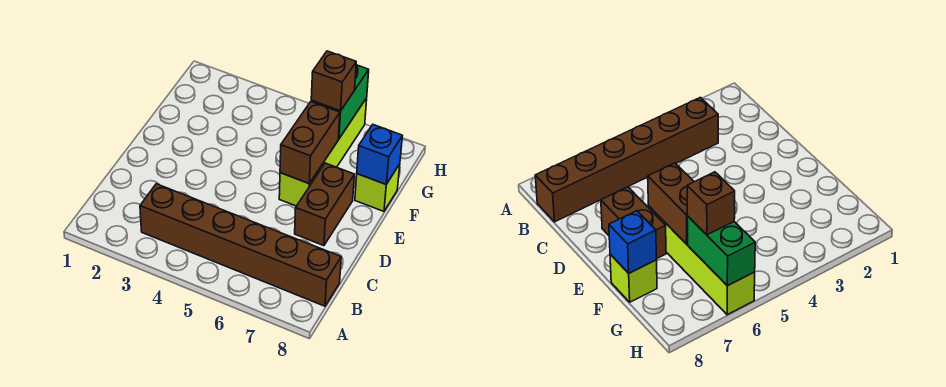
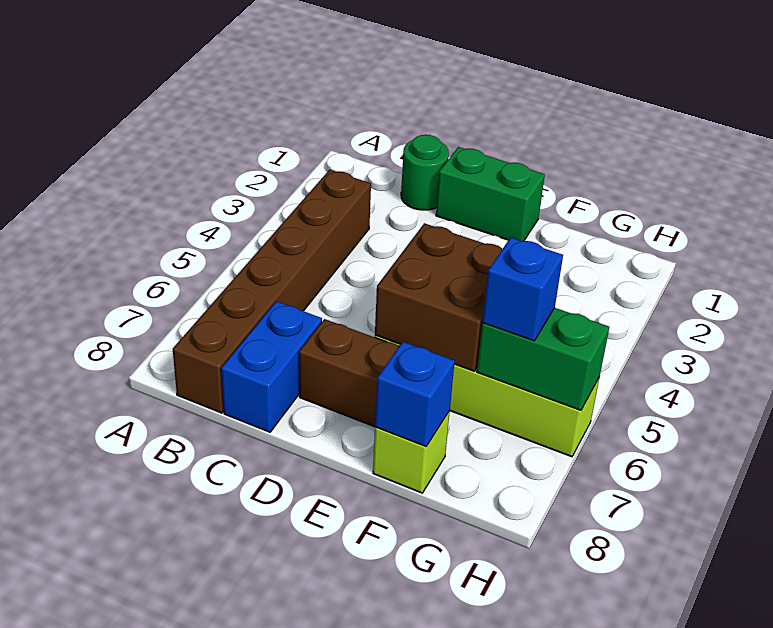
none -> green round brick C1 level 1
none -> blue brick C7:C8 level 1
none -> green brick D1:E1 level 1
brown brick E6:F6 level 2 -> brown brick E5:F6 level 2
brown brick G6 level 3 -> blue brick G6 level 3

